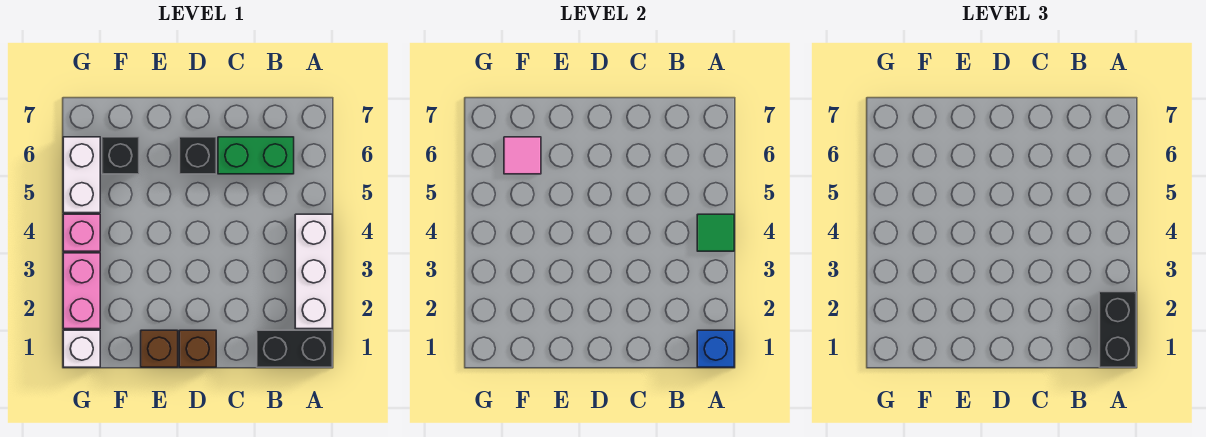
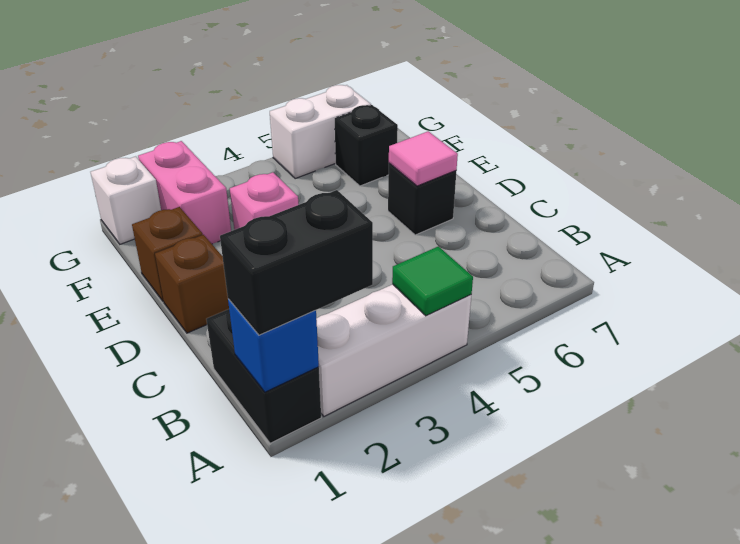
green brick B6:C6 level 1 -> none
pink tile F6 level 2 -> pink tile D6 level 2
pink brick G2:G3 level 1 -> pink brick F2:G2 level 1
pink brick G4 level 1 -> pink brick E3 level 1

